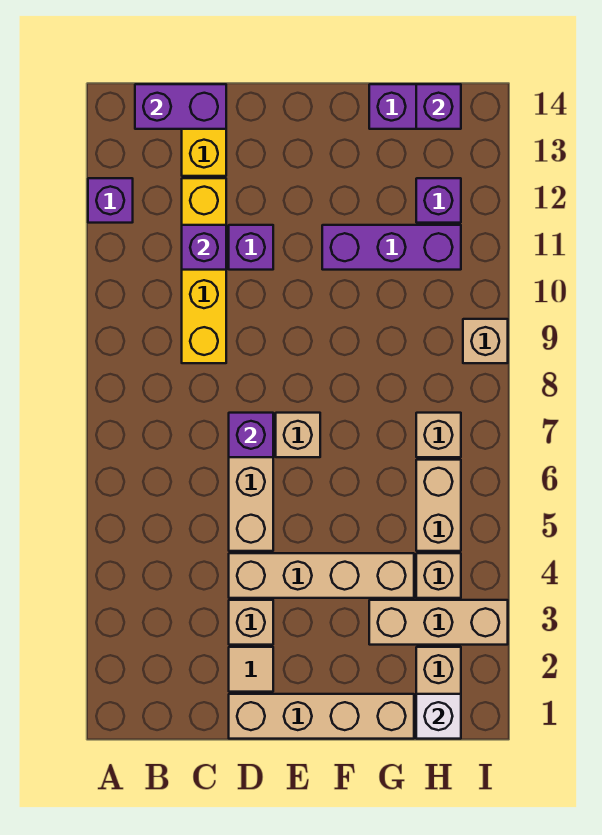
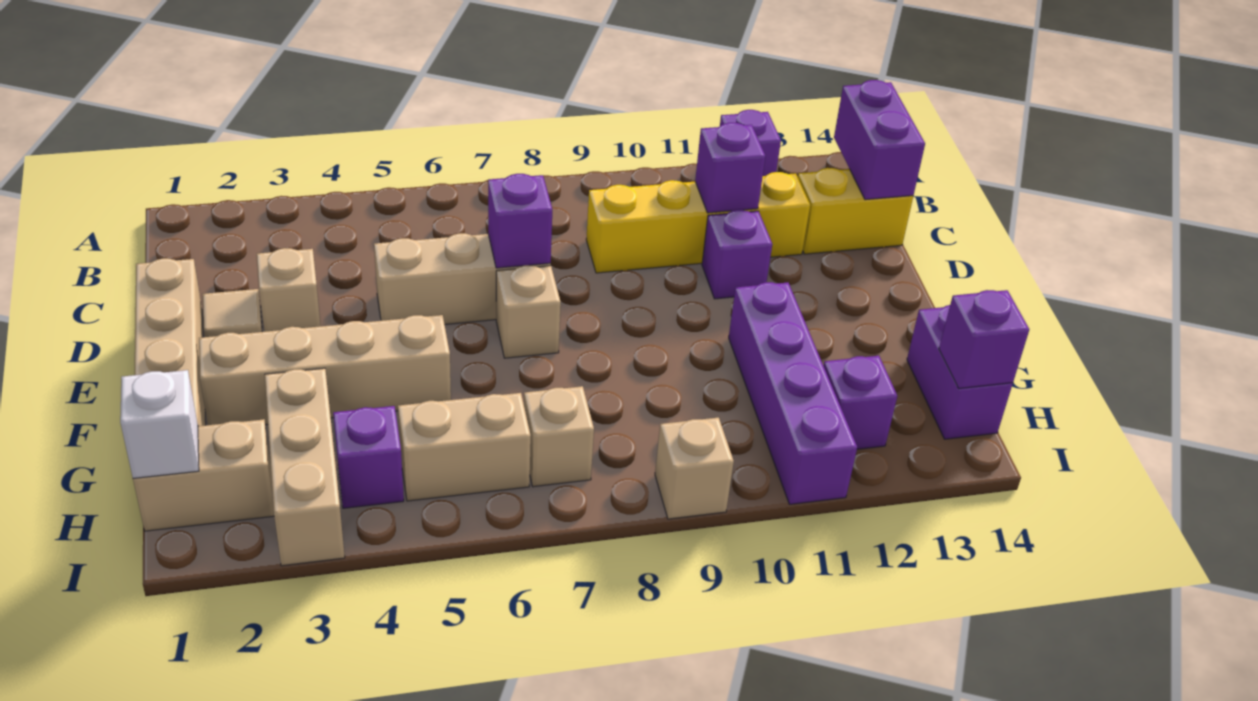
tan brick D4:G4 level 1 -> tan brick F2:F5 level 1
purple brick F11:H11 level 1 -> purple brick F11:I11 level 1
tan brick H4 level 1 -> purple brick H4 level 1

